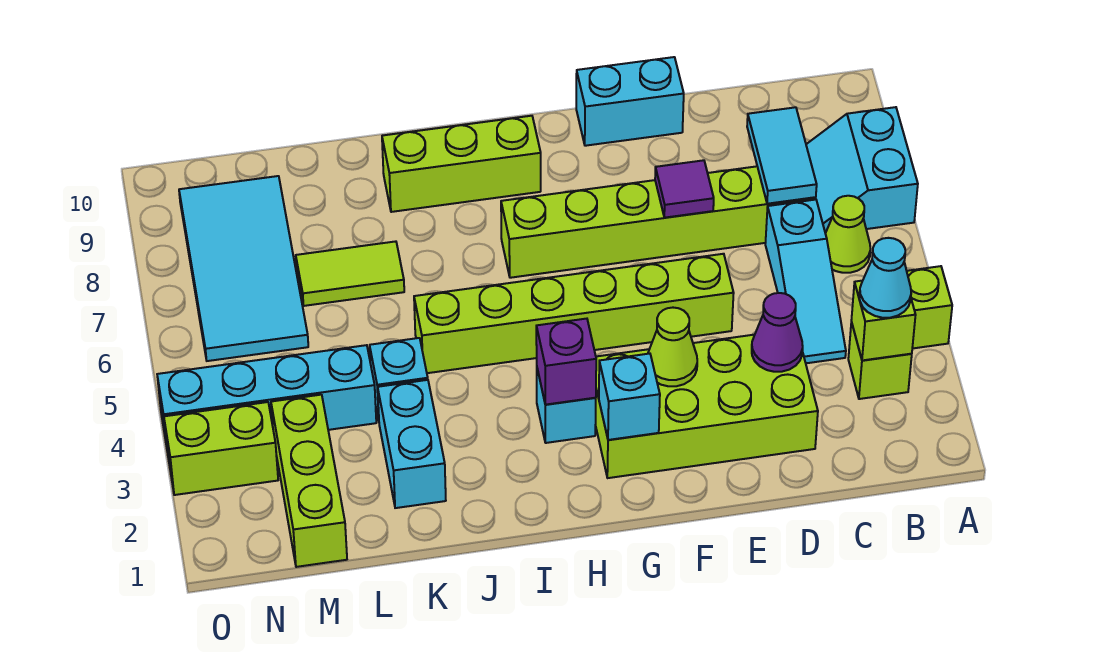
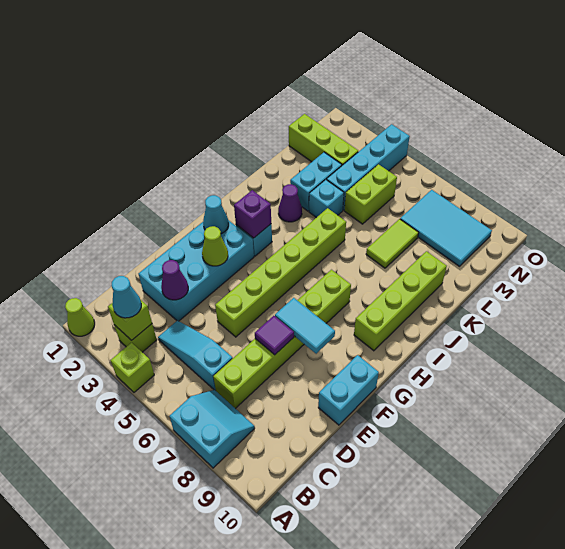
lime cone B6 level 1 -> lime cone A1 level 1
cyan tile C7:C8 level 2 -> cyan tile F7:F8 level 2
lime brick D2:G3 level 1 -> cyan brick D2:G3 level 1
cyan brick G2 level 2 -> cyan cone G2 level 2
lime brick H9:J9 level 1 -> lime brick H9:K9 level 1
none -> purple cone J3 level 1
cyan brick K2:K3 level 1 -> cyan brick K3:L3 level 1
cyan tile M6:N9 level 1 -> cyan tile M7:N9 level 1
lime brick N3:O3 level 1 -> lime brick L5:M5 level 1

